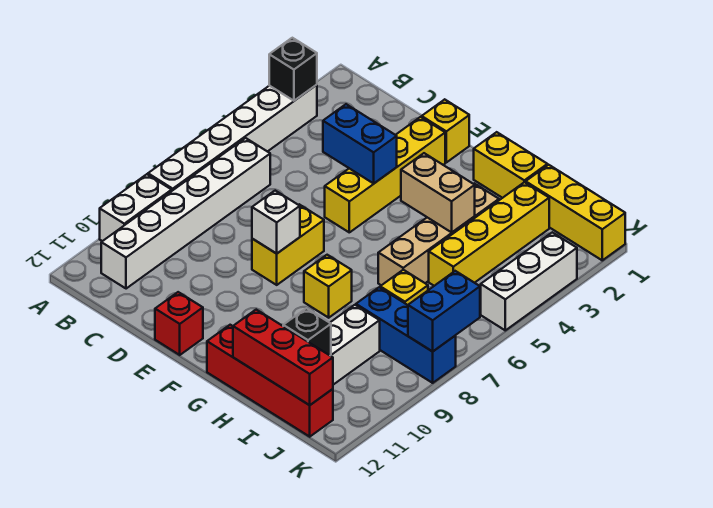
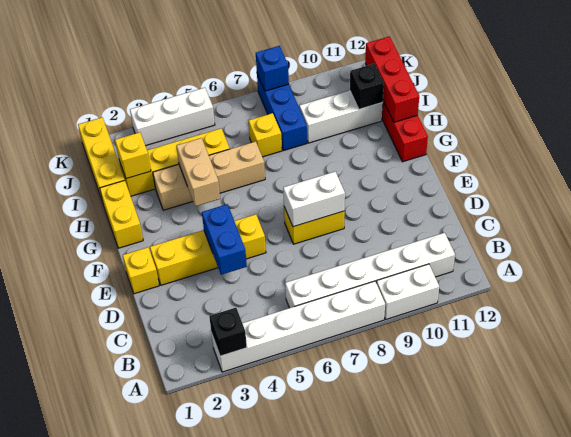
white brick E8 level 2 -> white brick E7:E8 level 2
red brick E12 level 1 -> none
yellow brick G8 level 1 -> yellow brick I2 level 2
blue brick K7:K8 level 2 -> blue brick K8 level 2

